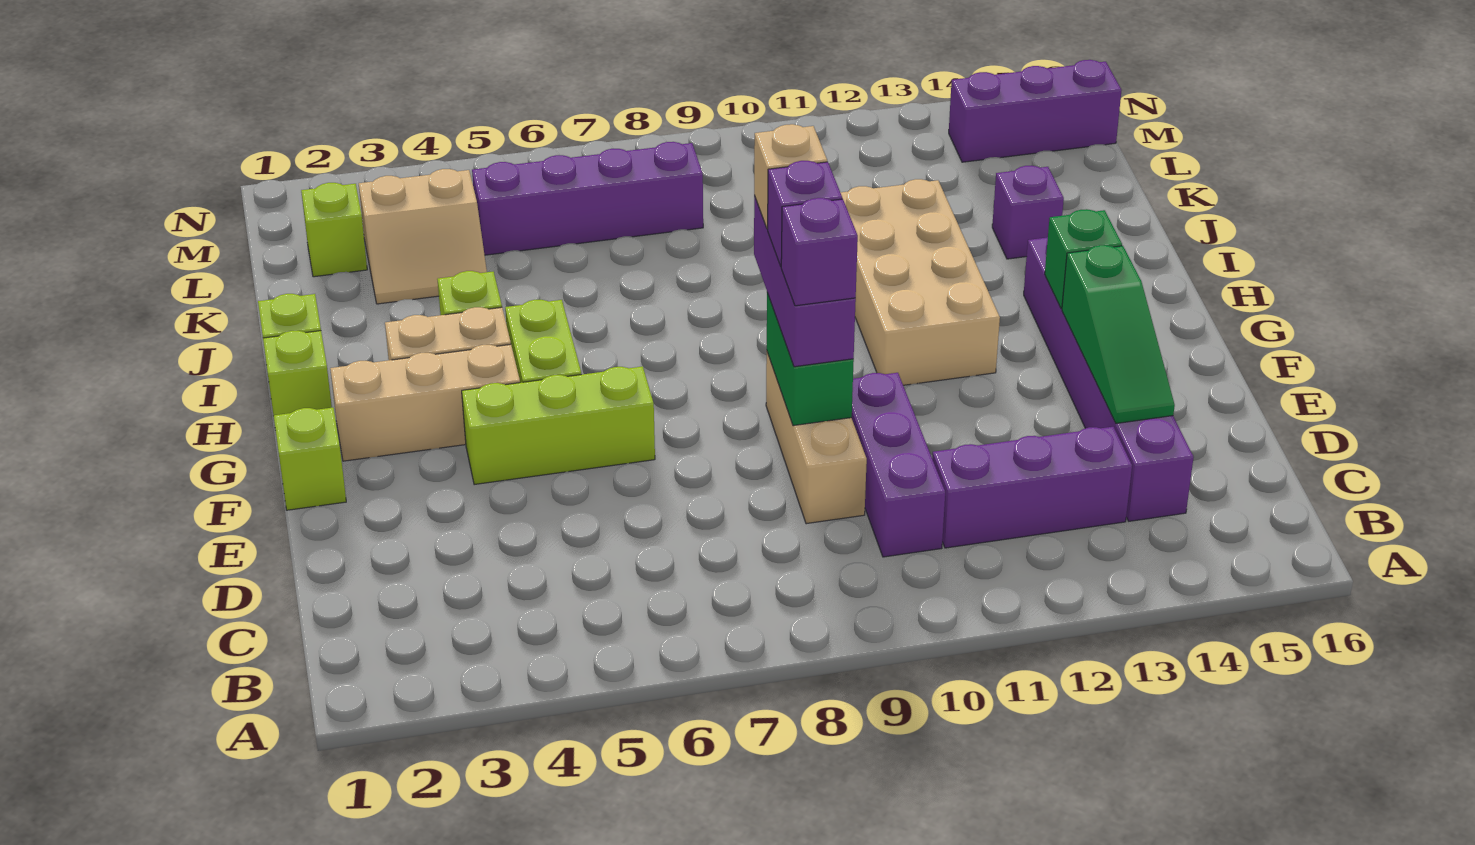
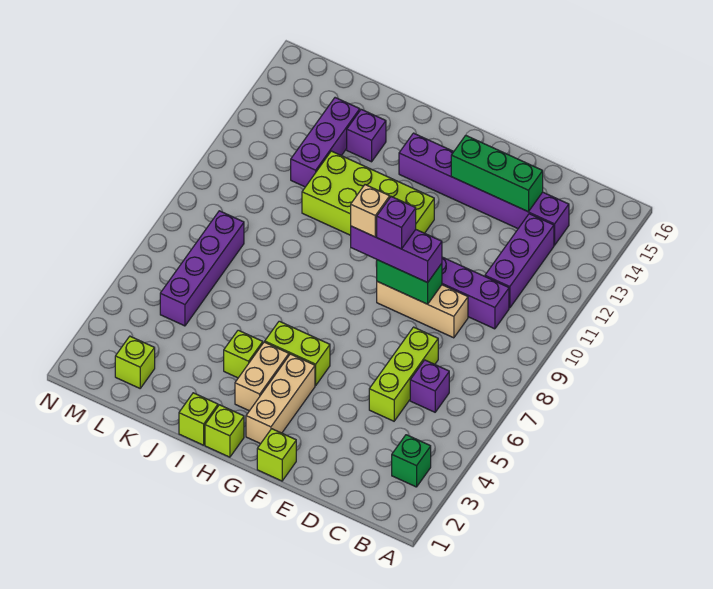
green slope D14:F14 level 2 top F -> green brick D14:F14 level 2
purple brick E9 level 4 -> purple brick C6 level 1
lime brick F4:F6 level 1 -> lime brick D5:D7 level 1
tan brick G11:J12 level 1 -> lime brick G11:J12 level 1
green brick G14 level 2 -> green brick B3 level 1
tan slope K3:L4 level 1 top L -> none
purple brick M14:M16 level 1 -> purple brick K12:K14 level 1

